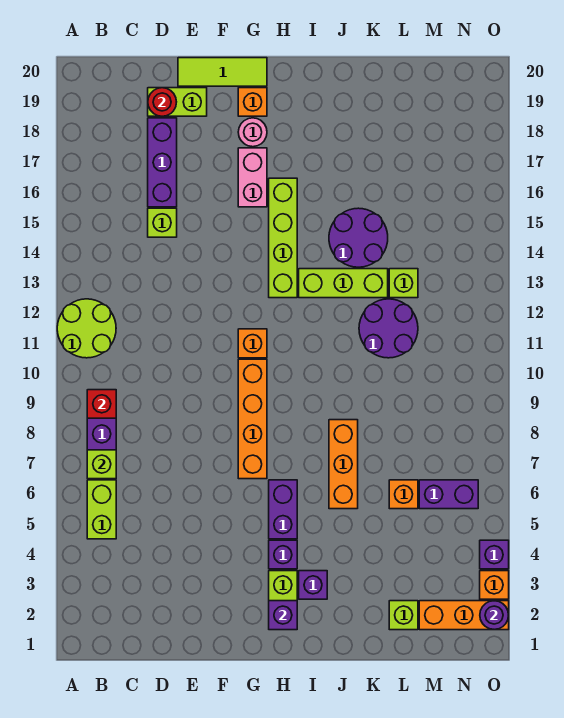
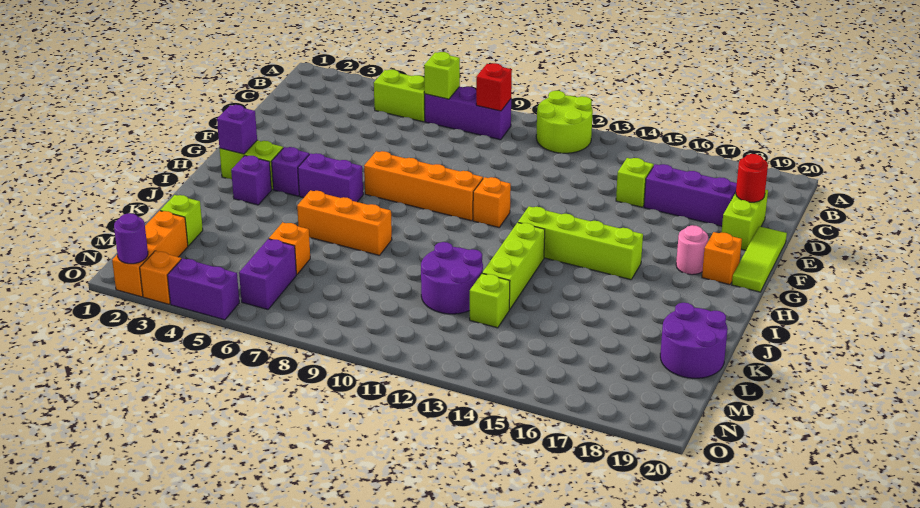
pink brick G16:G17 level 1 -> none
purple round brick J14:K15 level 1 -> purple round brick K19:L20 level 1
purple brick O4 level 1 -> purple brick O4:O5 level 1

